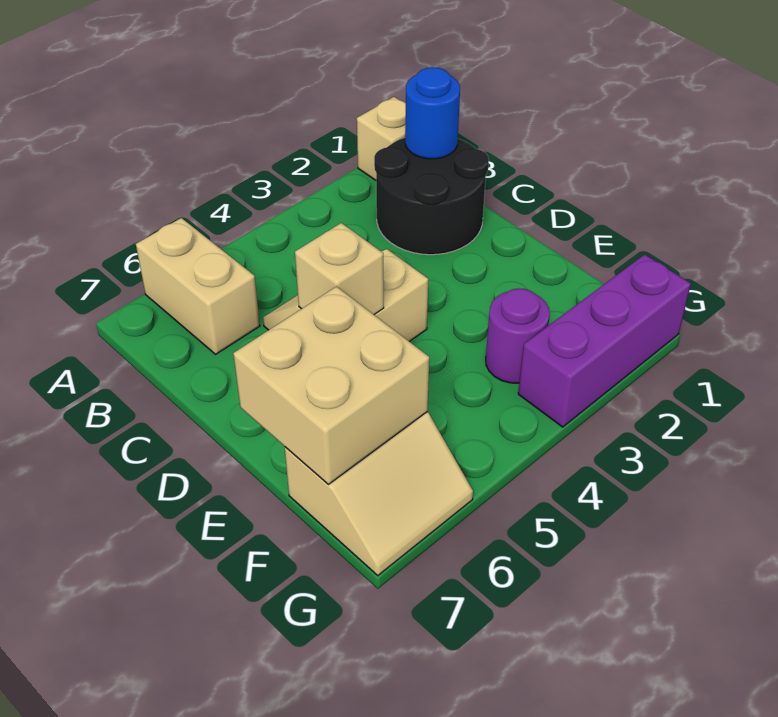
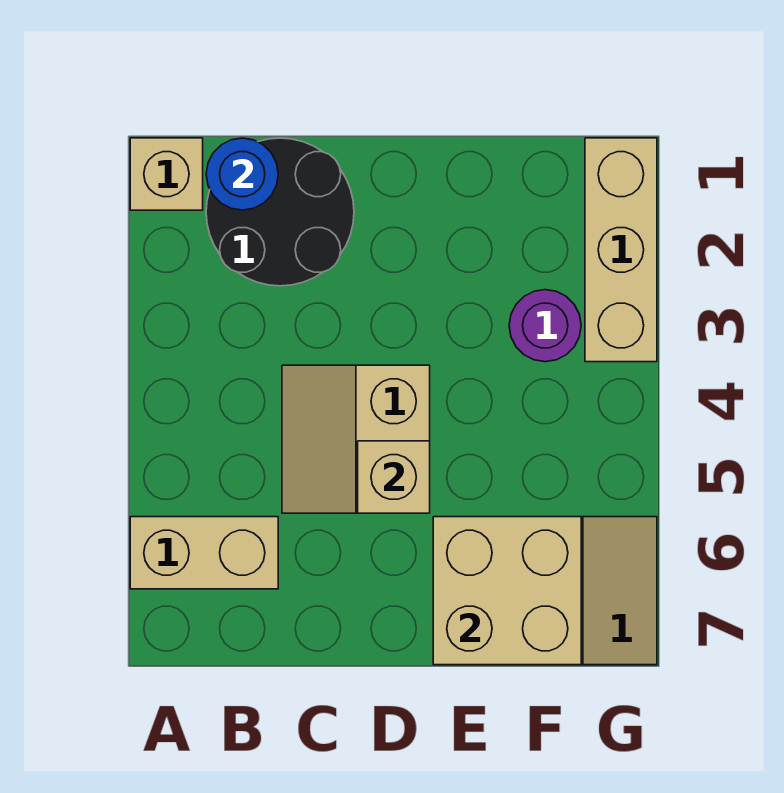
purple brick G1:G3 level 1 -> tan brick G1:G3 level 1

